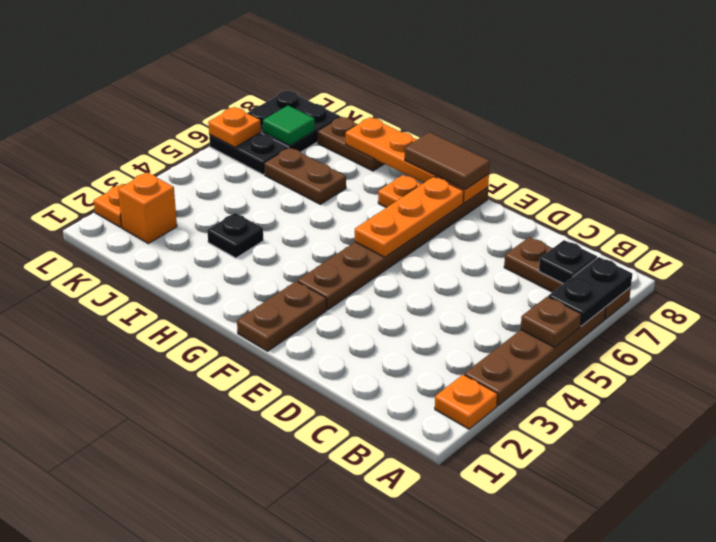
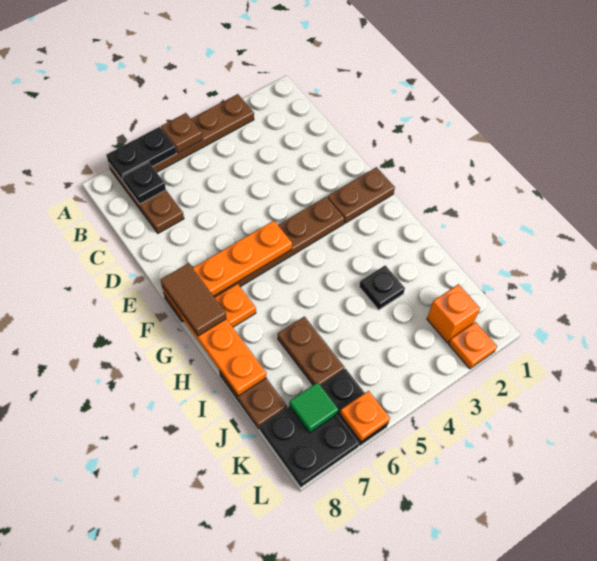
orange plate A2 level 1 -> none

